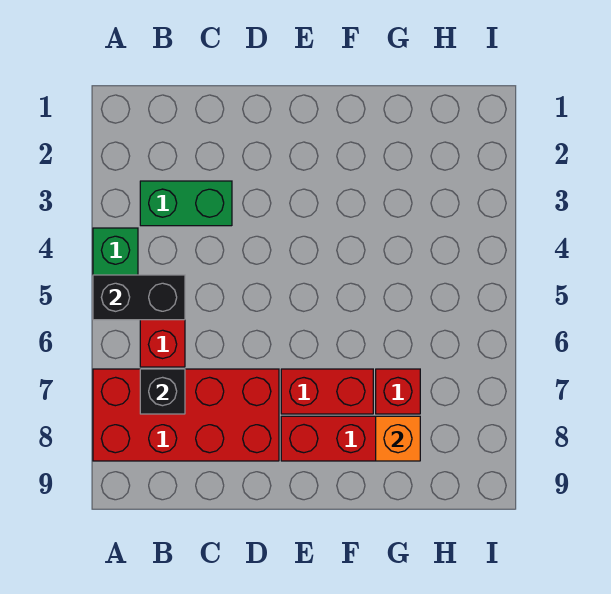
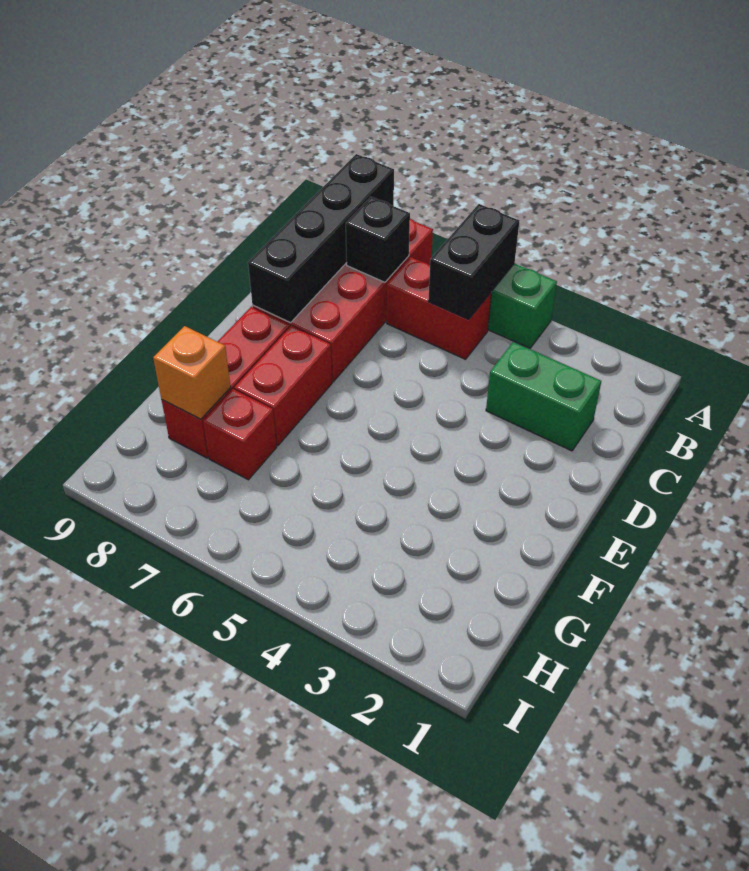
none -> black brick A8:D8 level 2
green brick B3:C3 level 1 -> green brick C2:C3 level 1

